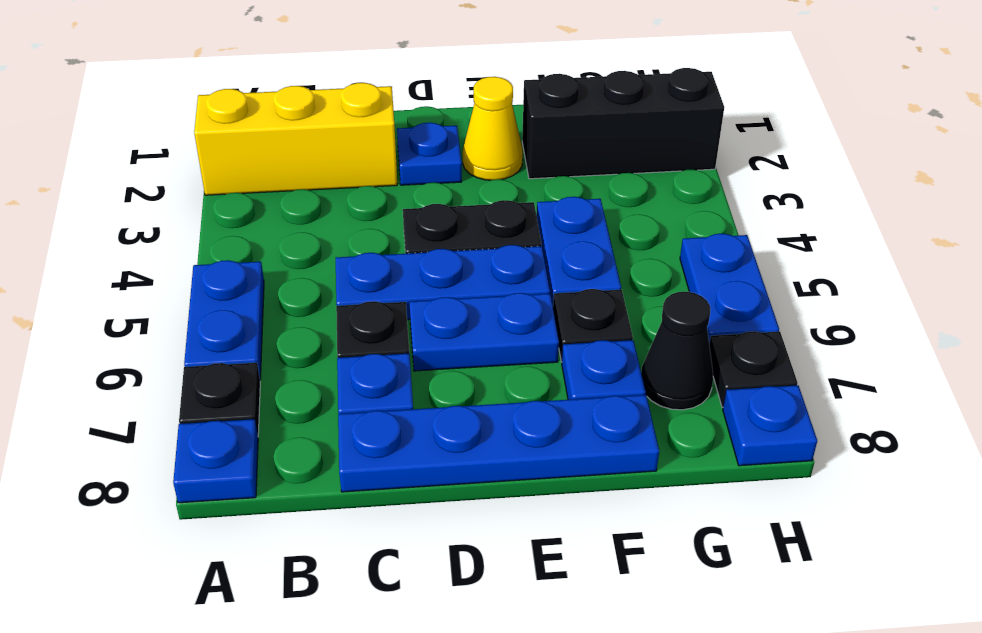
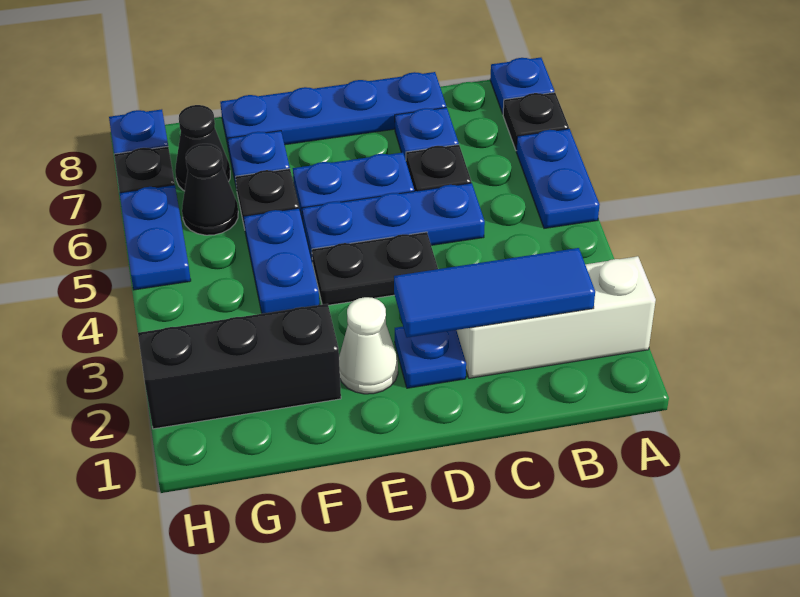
yellow brick A2:C2 level 1 -> white brick A2:C2 level 1
none -> blue tile B2:D2 level 2
yellow cone E2 level 1 -> white cone E2 level 1
none -> black cone G6 level 1

